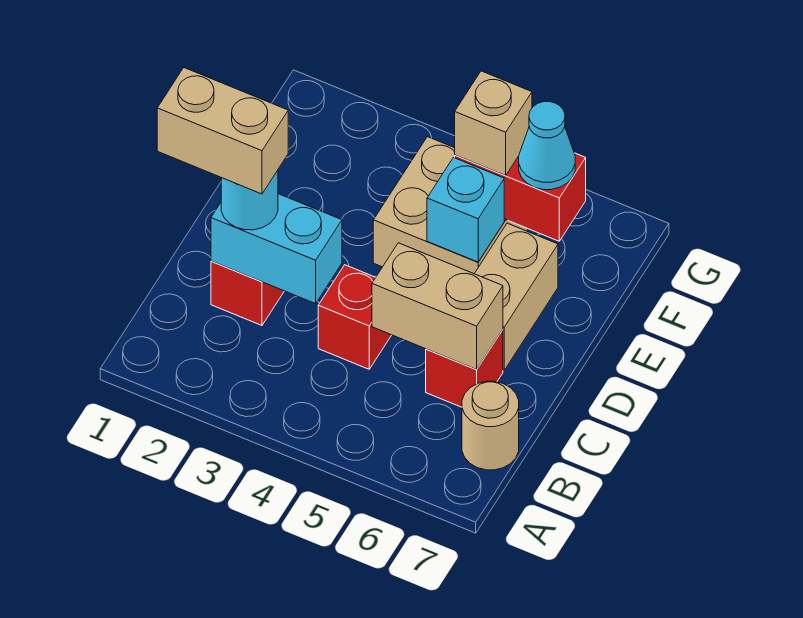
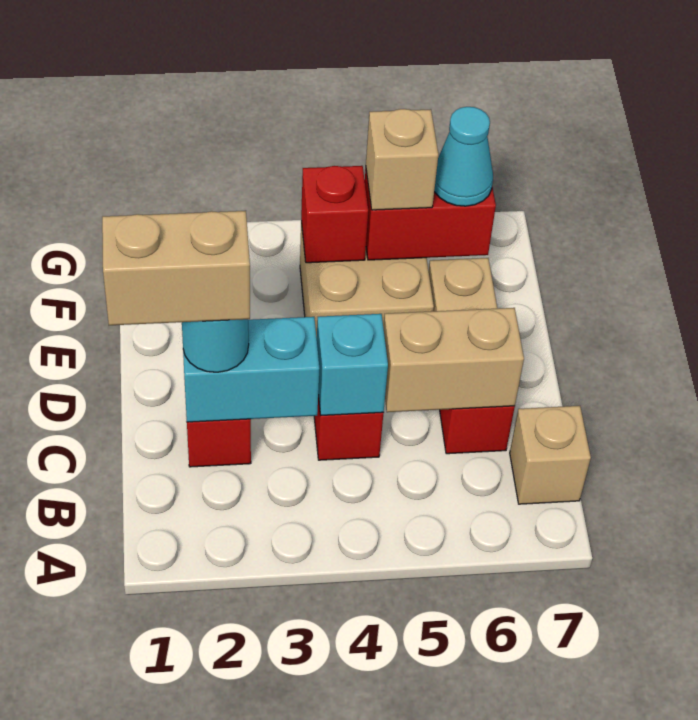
tan round brick B7 level 1 -> tan brick B7 level 1
cyan brick E5 level 2 -> cyan brick C4 level 2
none -> red brick F4 level 2

